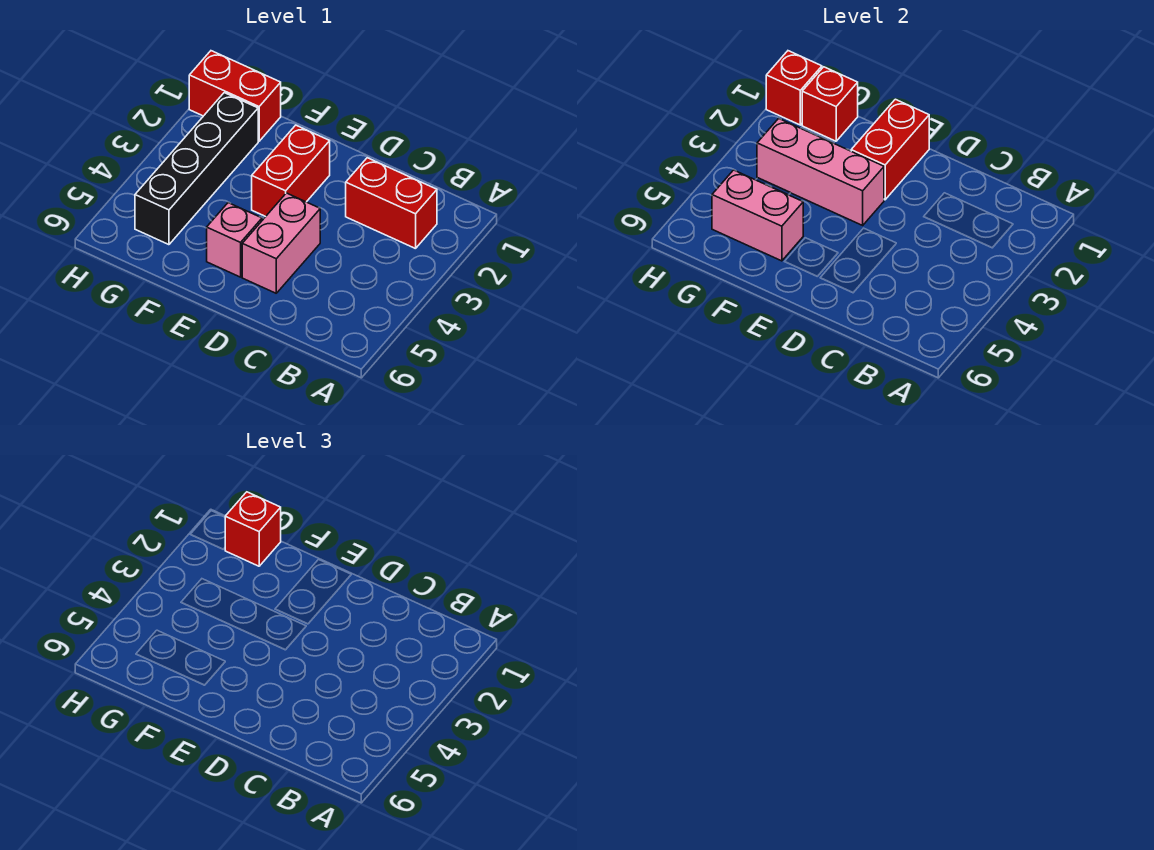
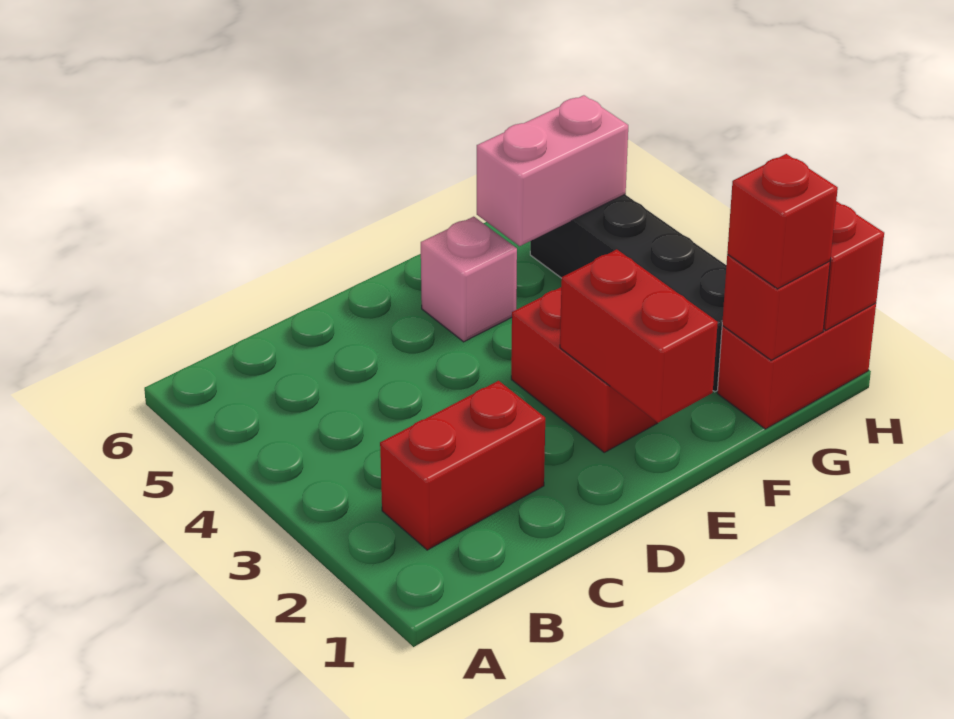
pink brick D4:D5 level 1 -> none
pink brick E3:G3 level 2 -> none

